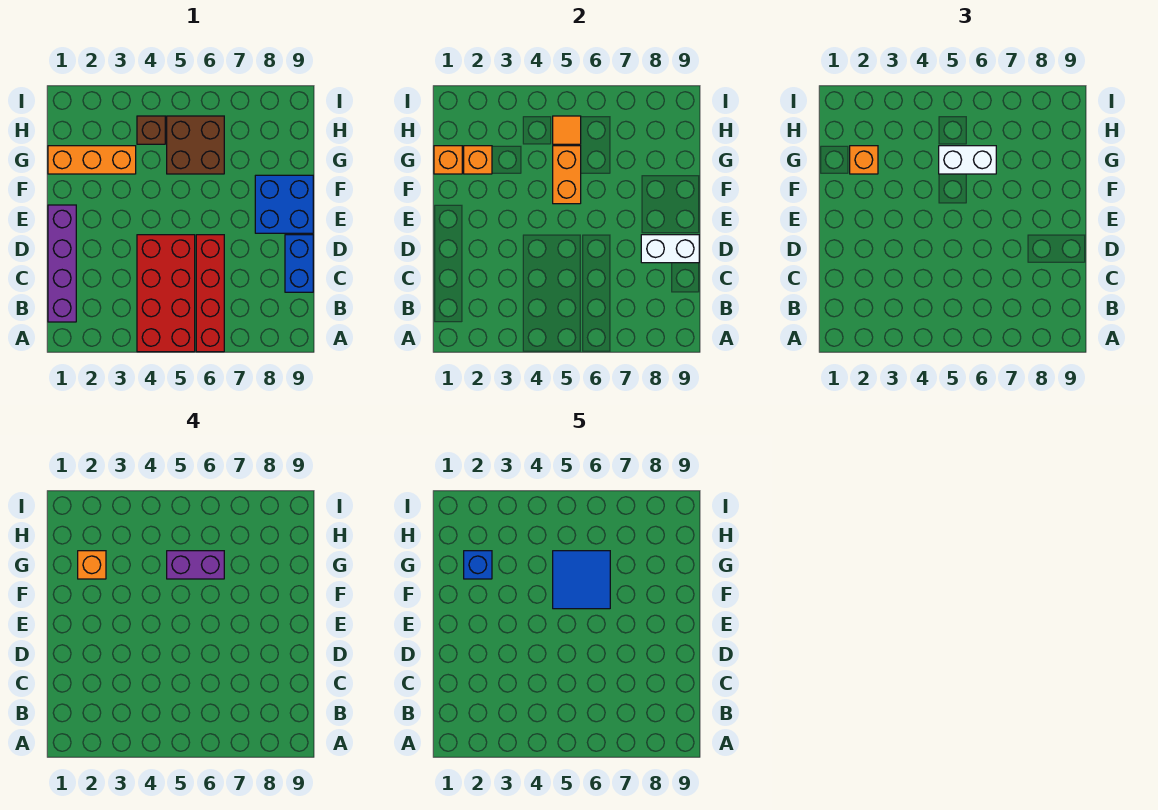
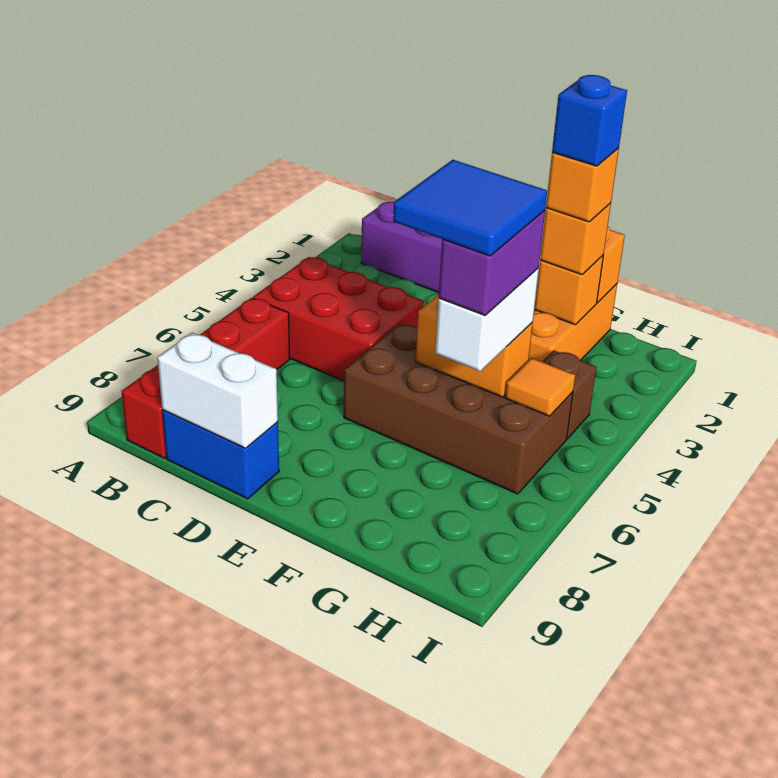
red brick A4:D5 level 1 -> red brick B4:D5 level 1
red brick A6:D6 level 1 -> red brick B6:B9 level 1
white brick D8:D9 level 2 -> white brick C9:D9 level 2
blue brick E8:F9 level 1 -> none
brown brick G5:H6 level 1 -> brown brick E5:H6 level 1

